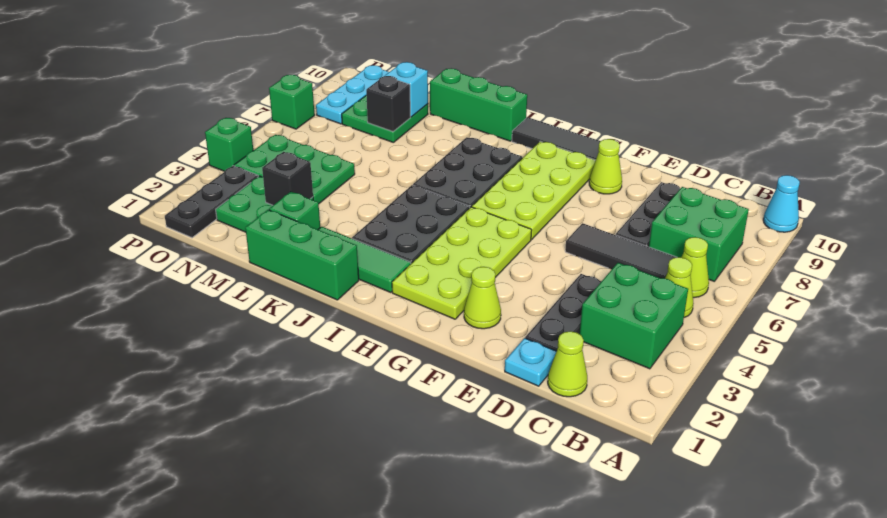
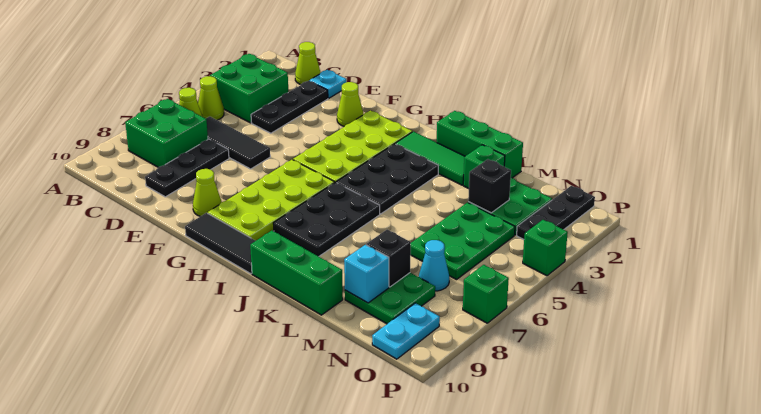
cyan cone A10 level 1 -> cyan cone N7 level 1
green plate M4:O5 level 1 -> green plate M4:N6 level 1
cyan plate O8:O10 level 1 -> cyan plate O9:O10 level 1

